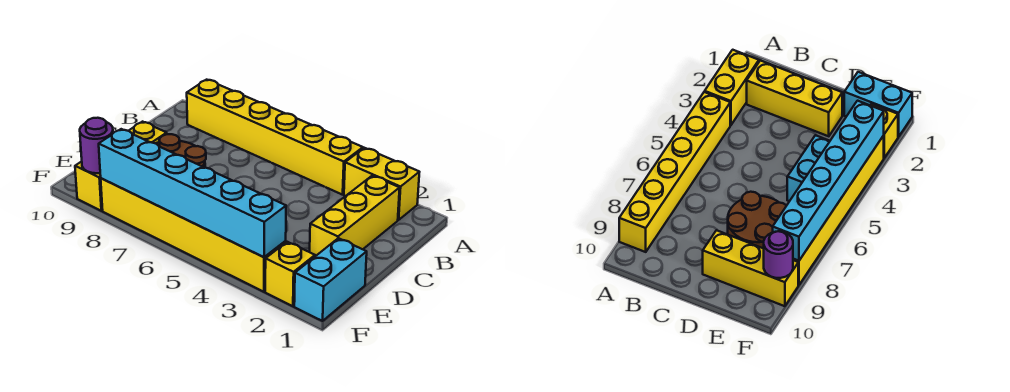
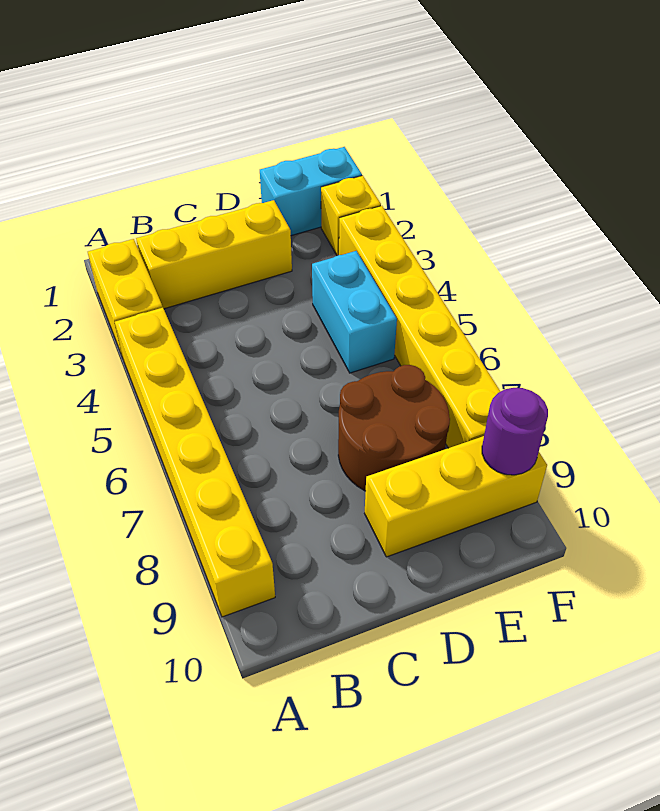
cyan brick F3:F8 level 2 -> none

